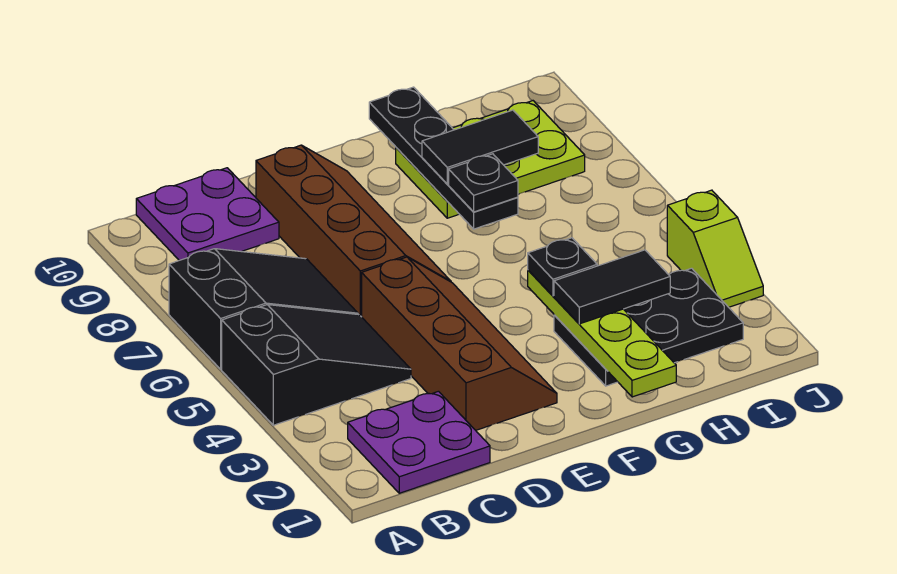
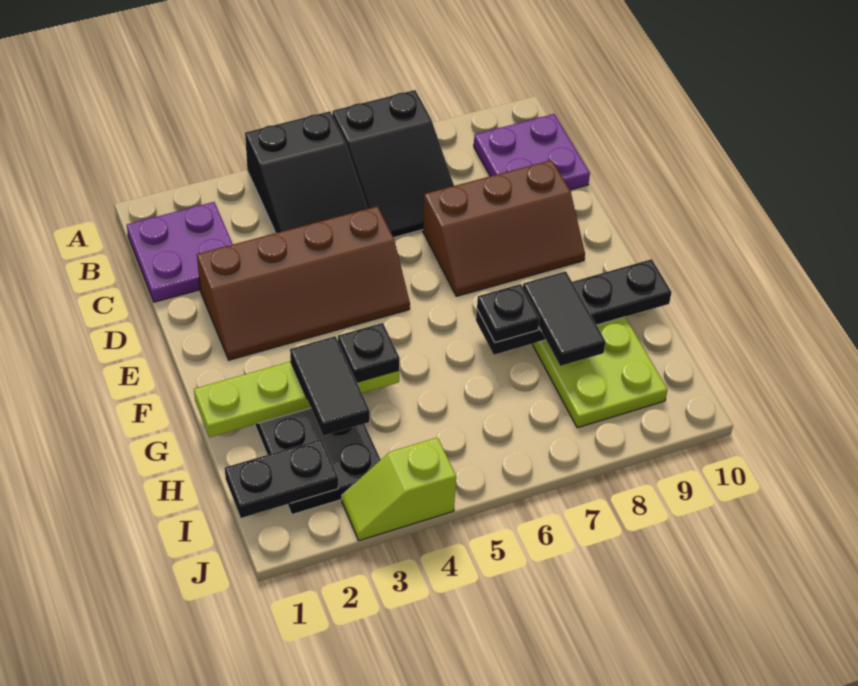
brown slope D6:E9 level 1 top D -> brown slope D7:E9 level 1 top D
none -> black plate I1:I2 level 2

